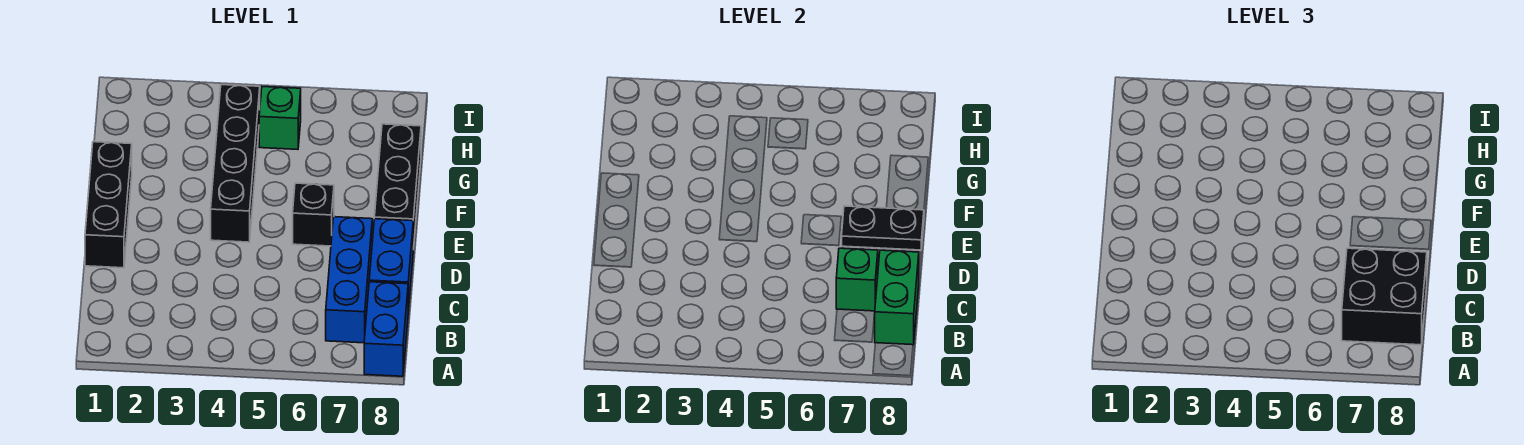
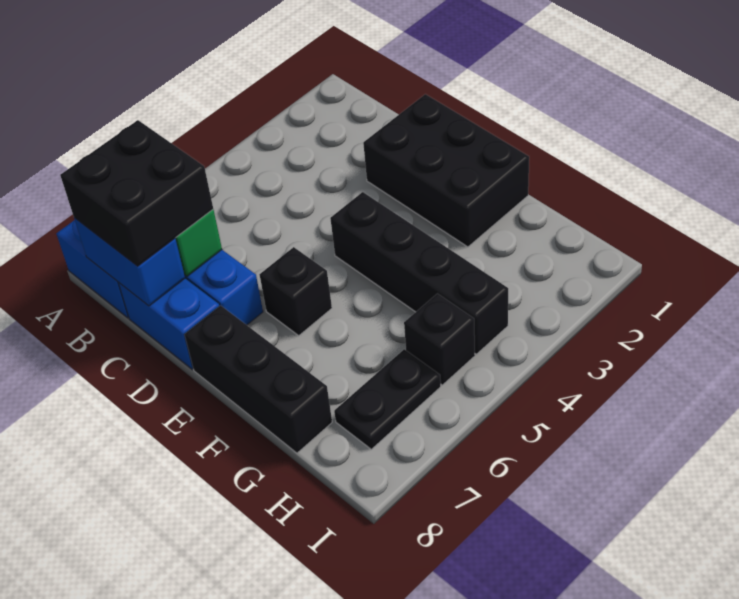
green brick B8:C8 level 2 -> blue brick B8:C8 level 2
black brick D1:F1 level 1 -> black brick D1:F2 level 1
black plate E7:E8 level 2 -> black plate H6:H7 level 1
green brick H5 level 1 -> black brick H5 level 1

